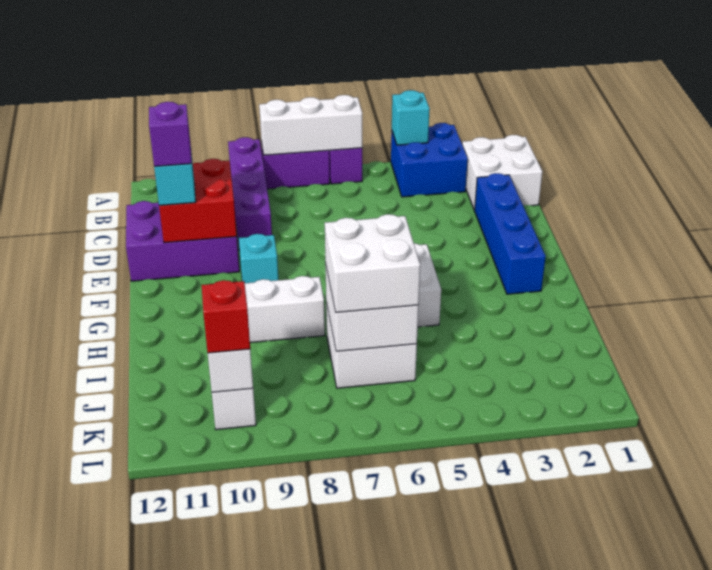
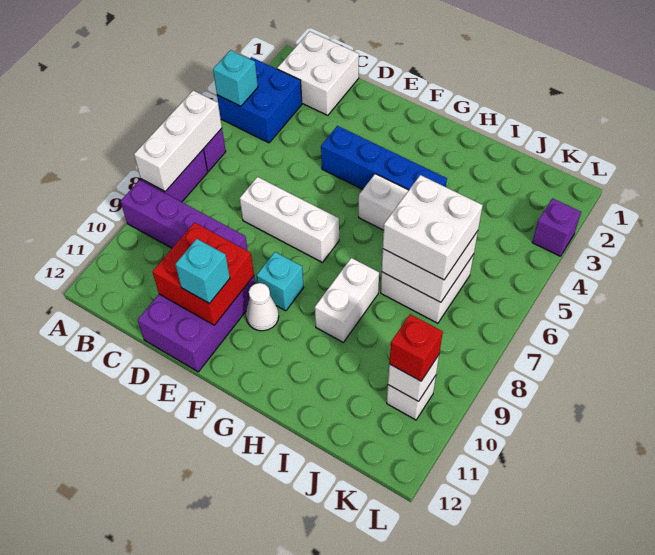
blue brick D2:G2 level 1 -> blue brick E4:H4 level 1
none -> white brick D7:F7 level 1
purple brick E11 level 4 -> purple brick L3 level 1
none -> white cone F10 level 1

